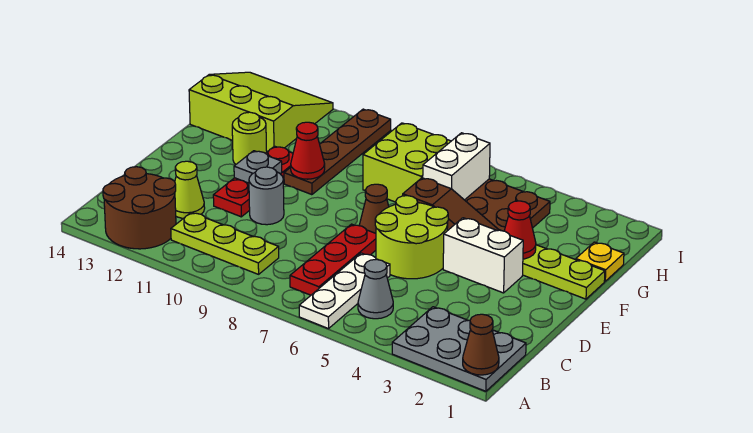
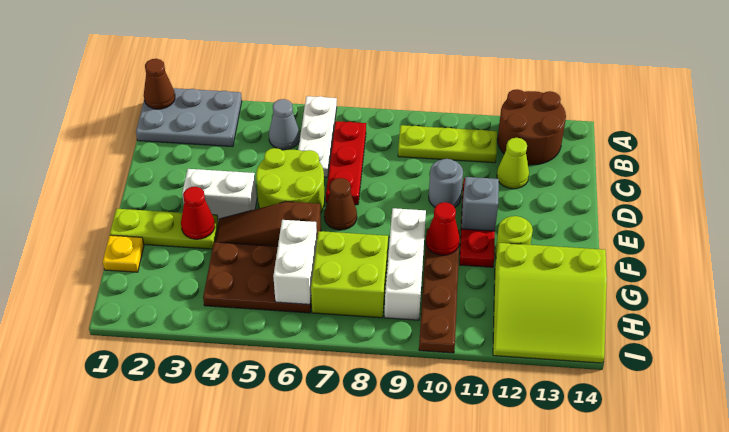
grey plate E11 level 2 -> grey brick E11 level 2
none -> white brick F9:H9 level 1

